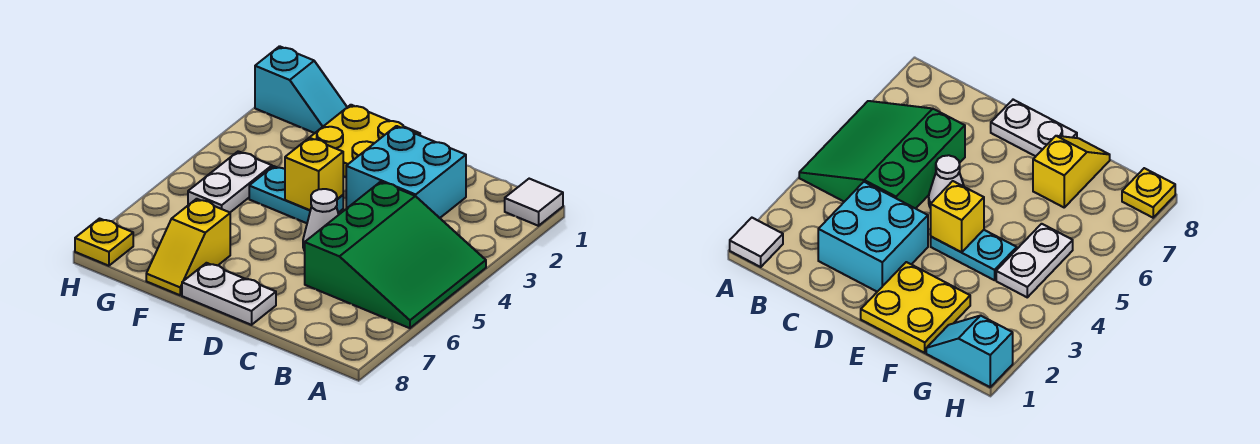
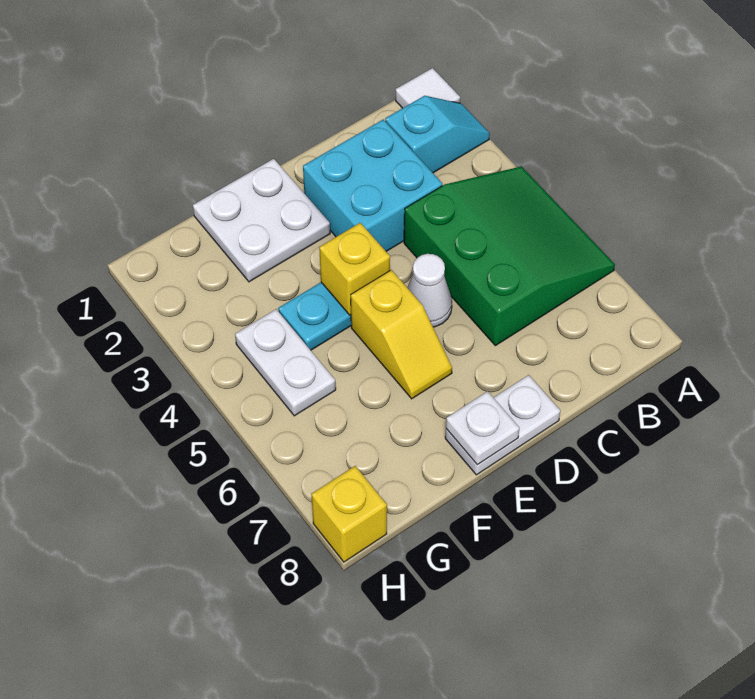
yellow plate E1:F2 level 1 -> white plate E1:F2 level 1
none -> white plate E8 level 2
yellow slope F7:F8 level 1 top 7 -> yellow slope E5:E6 level 1 top 5
cyan slope G1:H1 level 1 top H -> cyan slope A2:B2 level 1 top B
yellow plate H8 level 1 -> yellow brick H8 level 1

